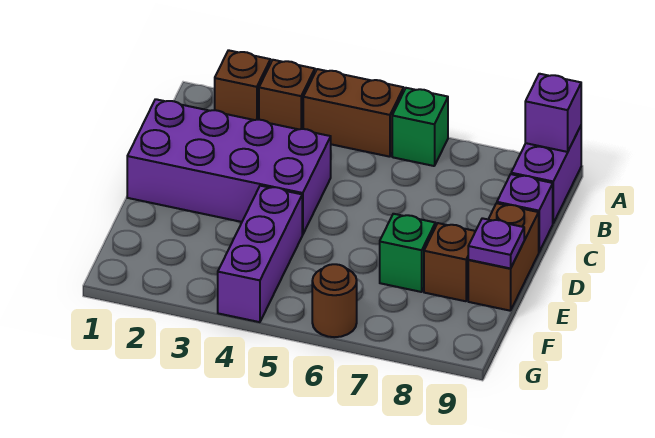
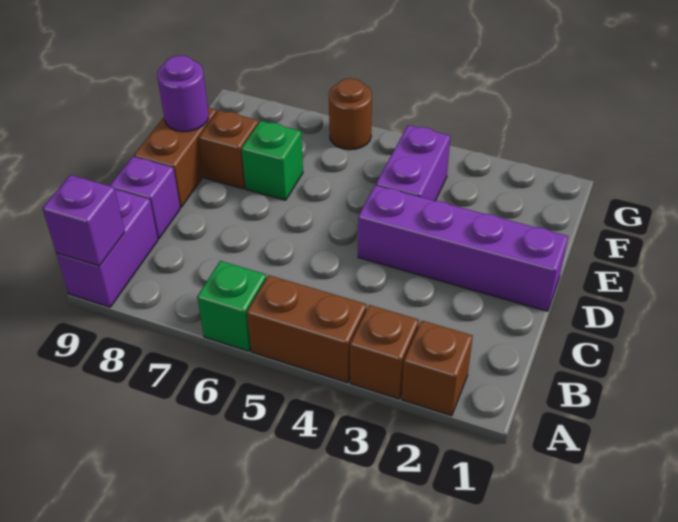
purple brick C1:D4 level 1 -> purple brick D1:D4 level 1
purple brick E4:G4 level 1 -> purple brick E4:F4 level 1
purple plate E9 level 2 -> purple round brick E9 level 2

